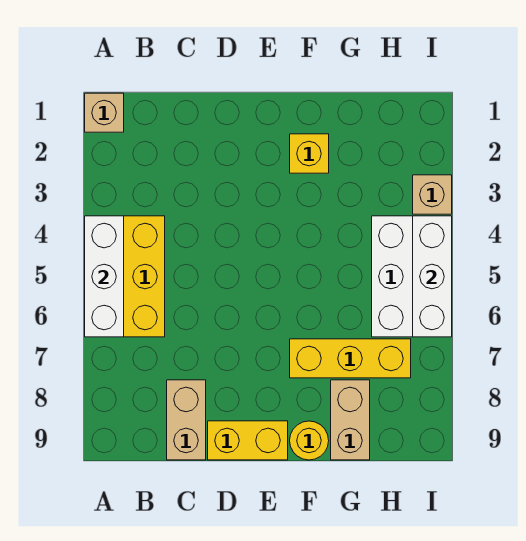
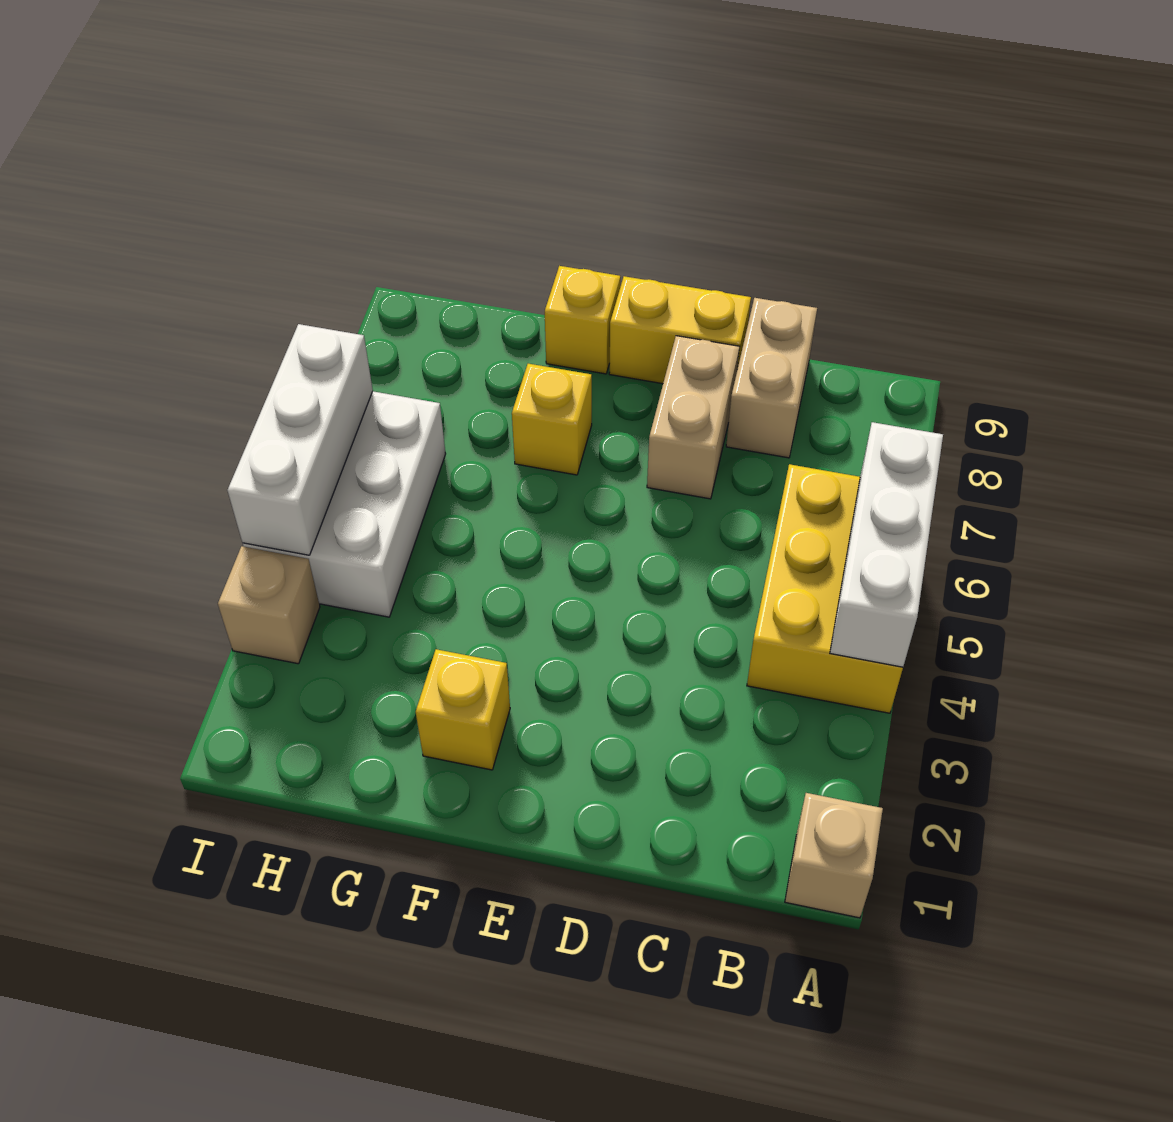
yellow brick F7:H7 level 1 -> yellow brick F7 level 1
yellow round brick F9 level 1 -> yellow brick F9 level 1
tan brick G8:G9 level 1 -> tan brick D7:D8 level 1

